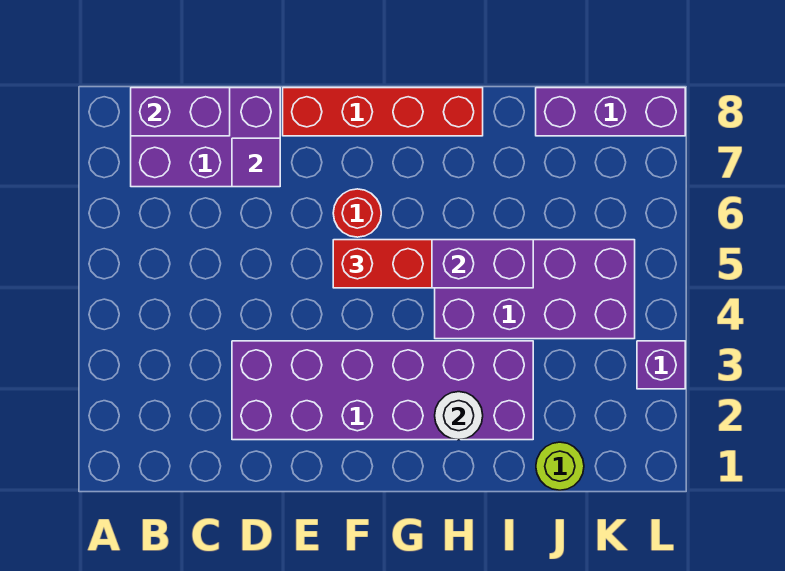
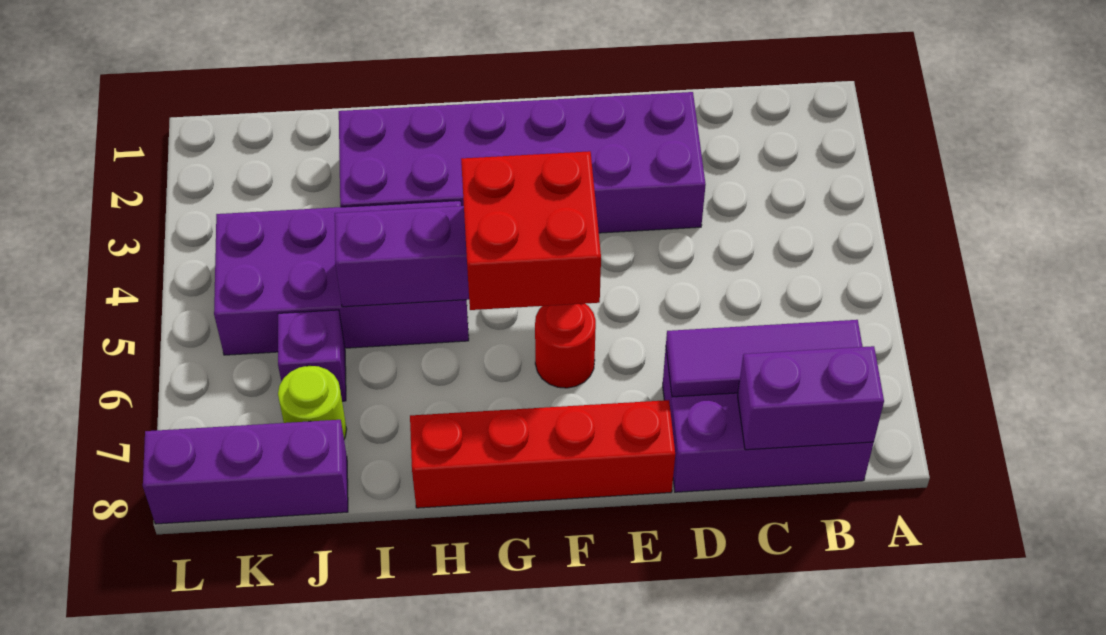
purple tile D7 level 2 -> purple tile B7:D7 level 2
red brick F5:G5 level 3 -> red brick F5:G6 level 3
white round brick H2 level 2 -> none
lime round brick J1 level 1 -> lime round brick J7 level 1
purple brick L3 level 1 -> purple brick J6 level 1

